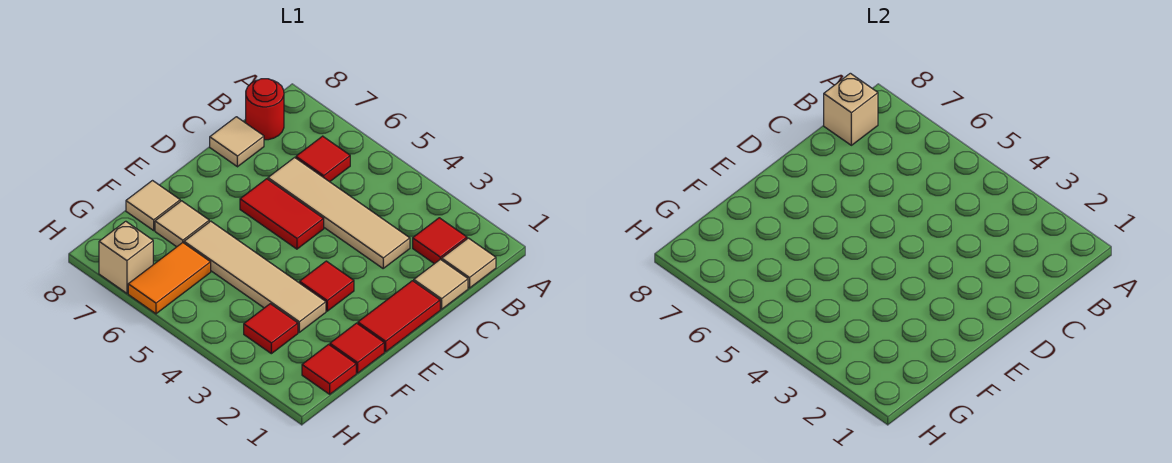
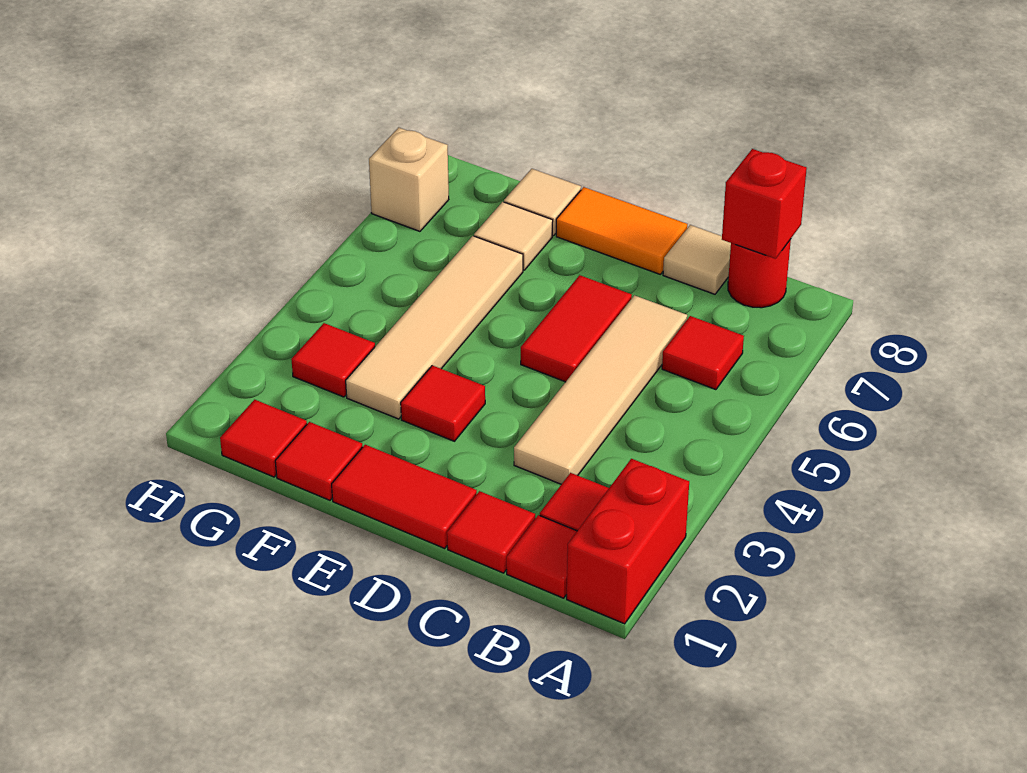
none -> red brick A1:A2 level 1
tan tile B1 level 1 -> red tile B1 level 1
tan brick B8 level 2 -> red brick B8 level 2
tan tile C1 level 1 -> red tile C1 level 1
orange tile G6:H6 level 1 -> orange tile D8:E8 level 1

